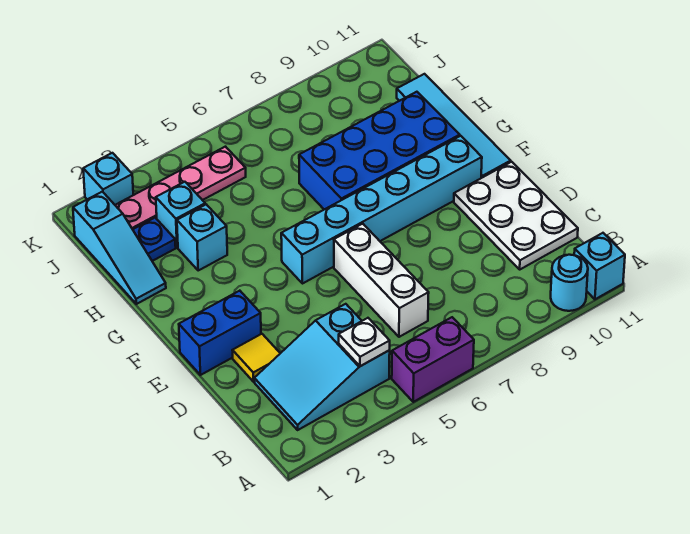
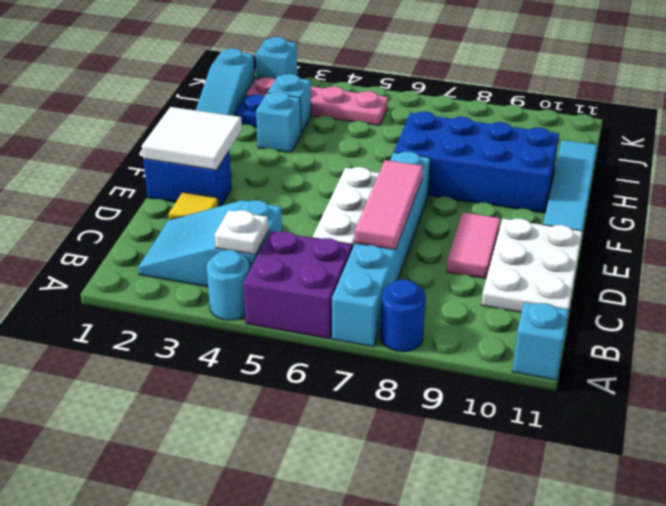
purple brick A5:A6 level 1 -> purple brick A5:B6 level 1
none -> blue round brick A8 level 1
cyan round brick A10 level 1 -> cyan round brick A4 level 1
none -> pink tile C7:E7 level 2
none -> pink tile D9:E9 level 1
none -> white tile E1:F2 level 2
cyan brick F5:F10 level 1 -> cyan brick A7:F7 level 1

